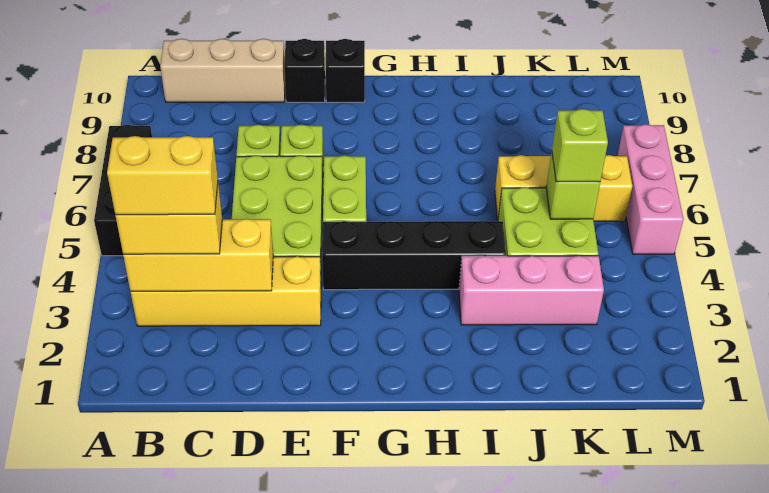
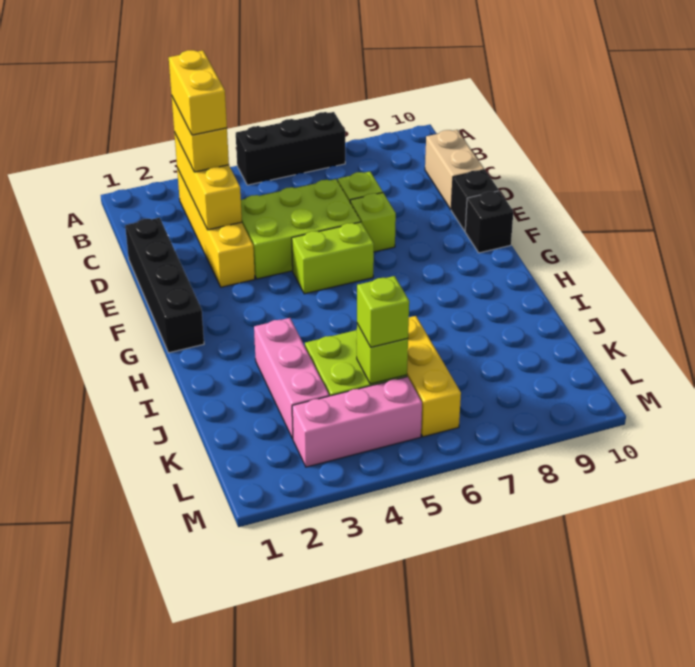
tan brick B10:D10 level 1 -> tan brick C10:D10 level 1
black brick F4:I4 level 1 -> black brick D1:G1 level 1
pink brick M5:M7 level 1 -> pink brick L3:L5 level 1

